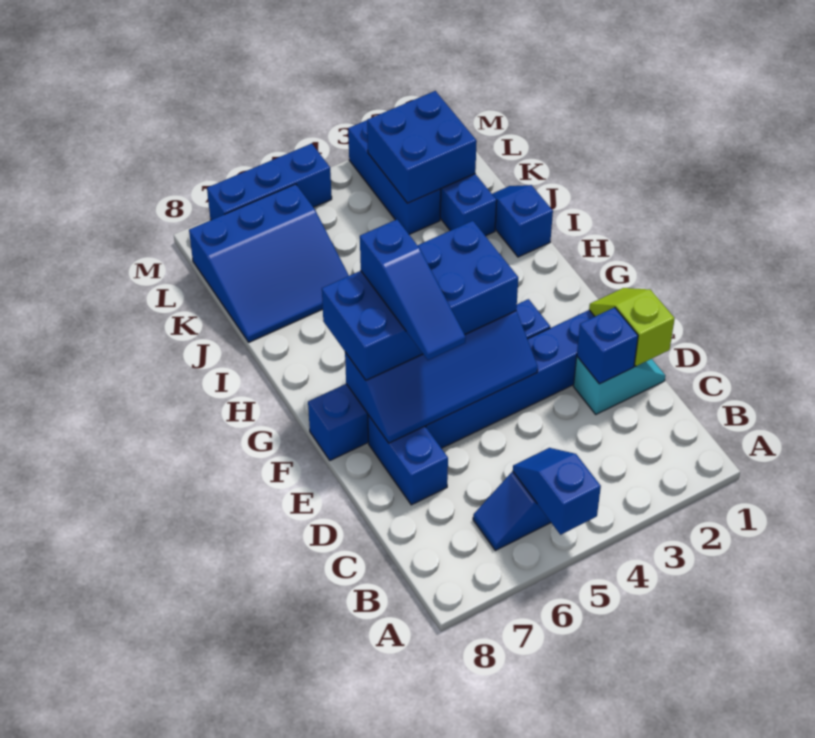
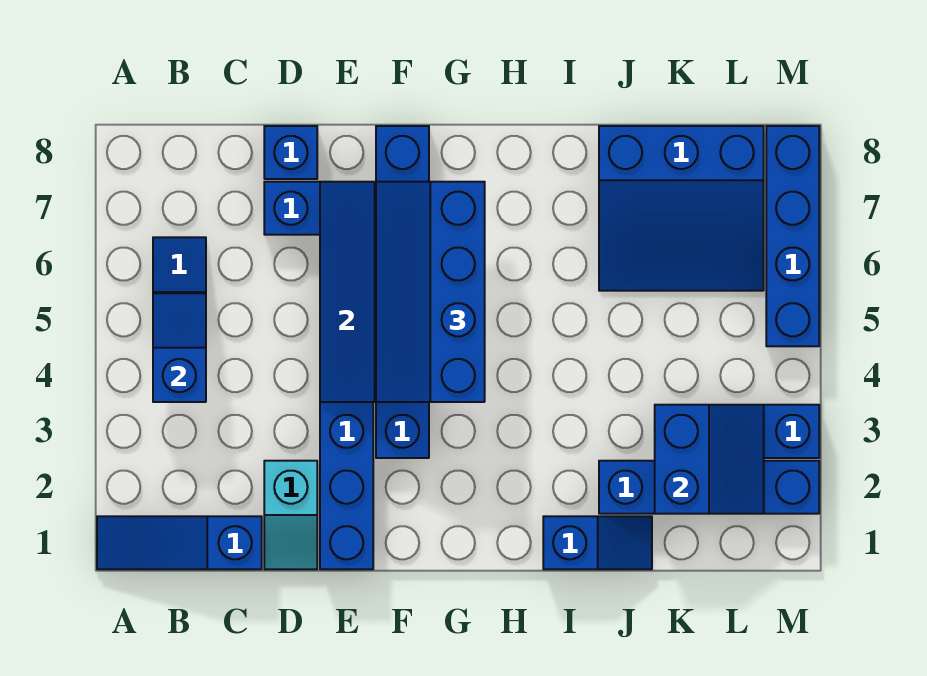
blue slope A5:B5 level 2 top A -> blue slope B4:B5 level 2 top 4
lime slope D1:E1 level 2 top D -> none
blue brick D2 level 2 -> blue brick D8 level 1
blue slope E6:G6 level 4 top G -> blue slope A1:C1 level 1 top C
blue brick F4:G7 level 3 -> blue slope F4:G7 level 3 top G
blue slope J6:L8 level 1 top L -> blue slope J6:L8 level 1 top 8
blue brick K2:L3 level 2 -> blue slope K2:L3 level 2 top K
blue brick M5:M7 level 1 -> blue brick M5:M8 level 1

